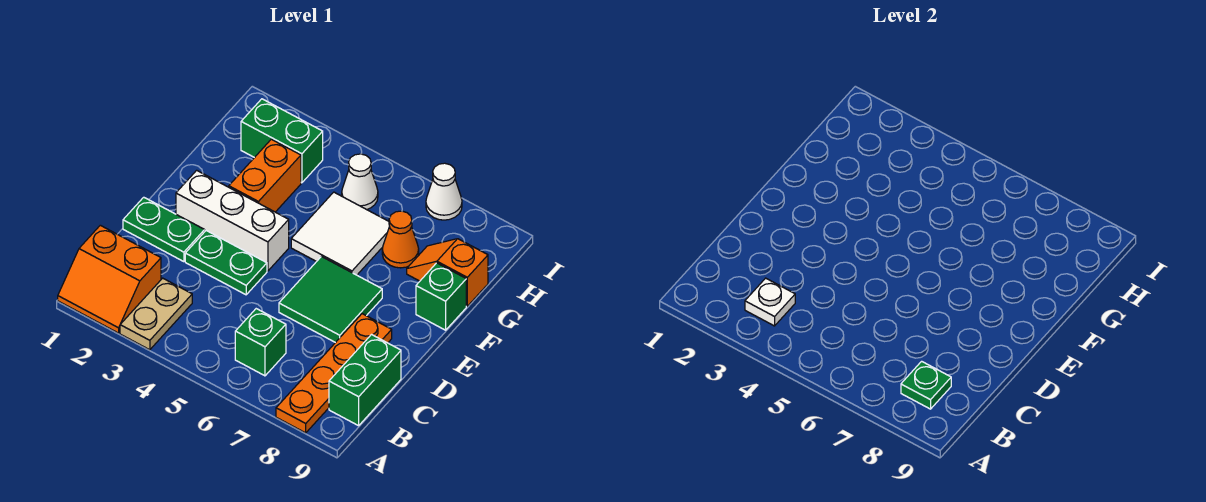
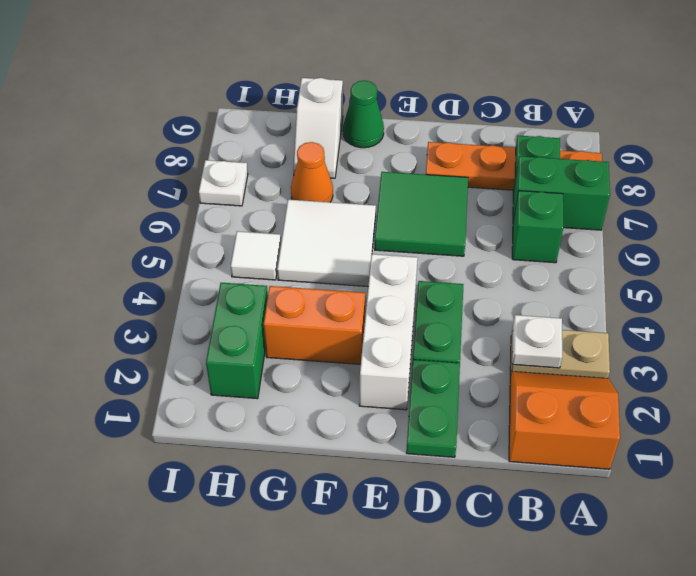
orange slope A1:B2 level 1 top B -> orange slope A1:B2 level 1 top 1
green brick B9:C9 level 1 -> green brick A7:B7 level 1
green brick F9 level 1 -> green cone F9 level 1
orange slope G8:G9 level 1 top 9 -> white slope G8:G9 level 1 top 9
white cone H5 level 1 -> white tile H5 level 1
white cone I7 level 1 -> white plate I7 level 1

